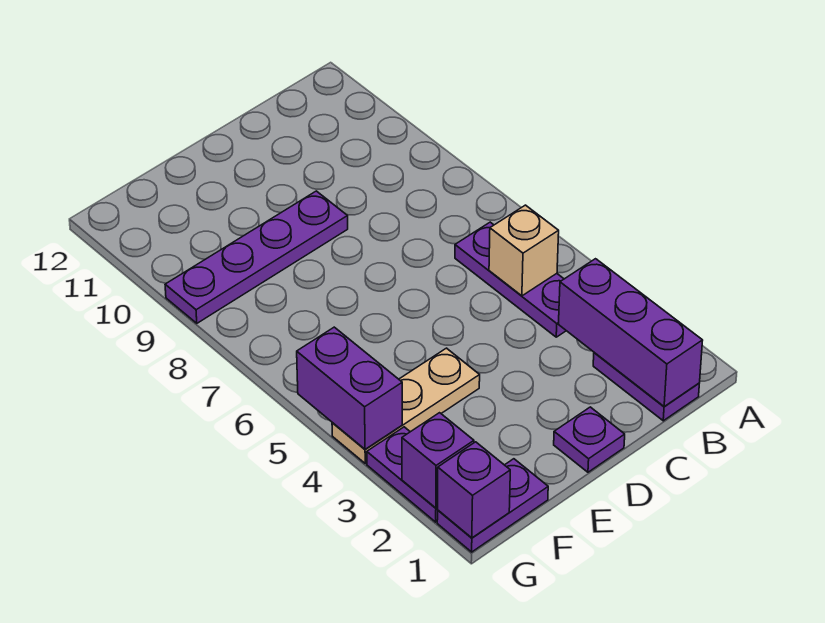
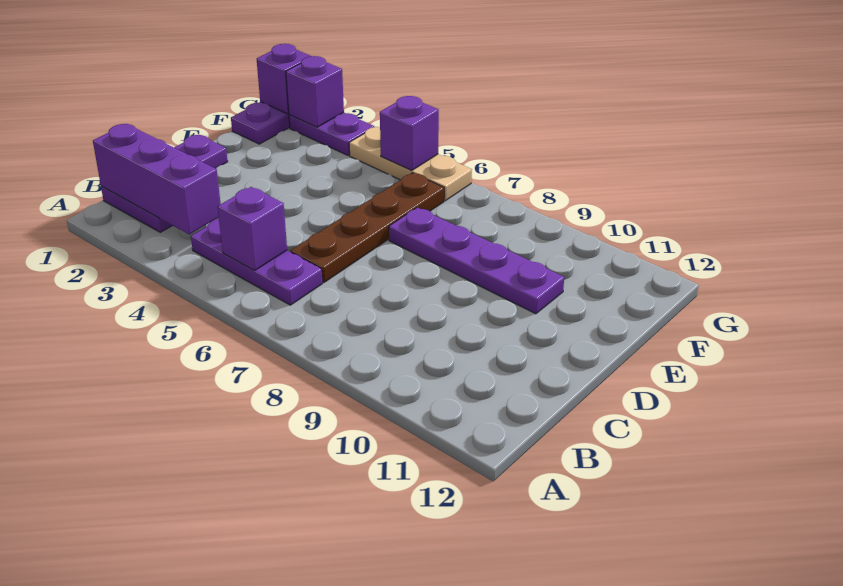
tan brick B5 level 2 -> purple brick B5 level 2
none -> brown plate C6:F6 level 1
purple plate D9:G9 level 1 -> purple plate E7:E10 level 1
tan plate E4:G4 level 1 -> tan plate G4:G6 level 1
purple brick G4:G5 level 2 -> purple brick G5 level 2

